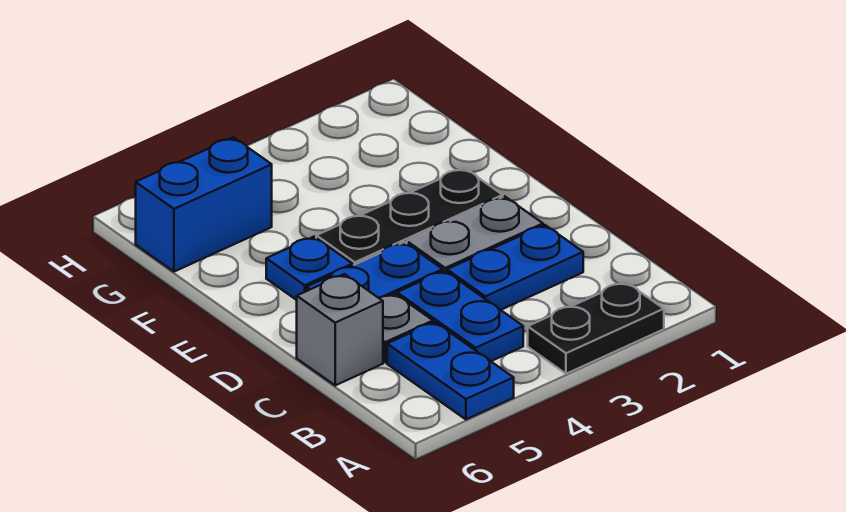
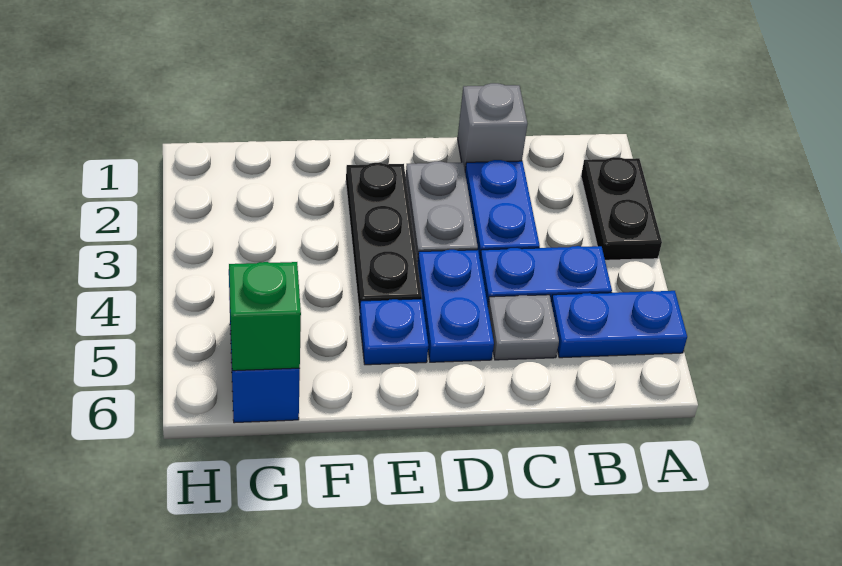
grey brick C6 level 1 -> grey brick C1 level 1
none -> green brick G6 level 2

